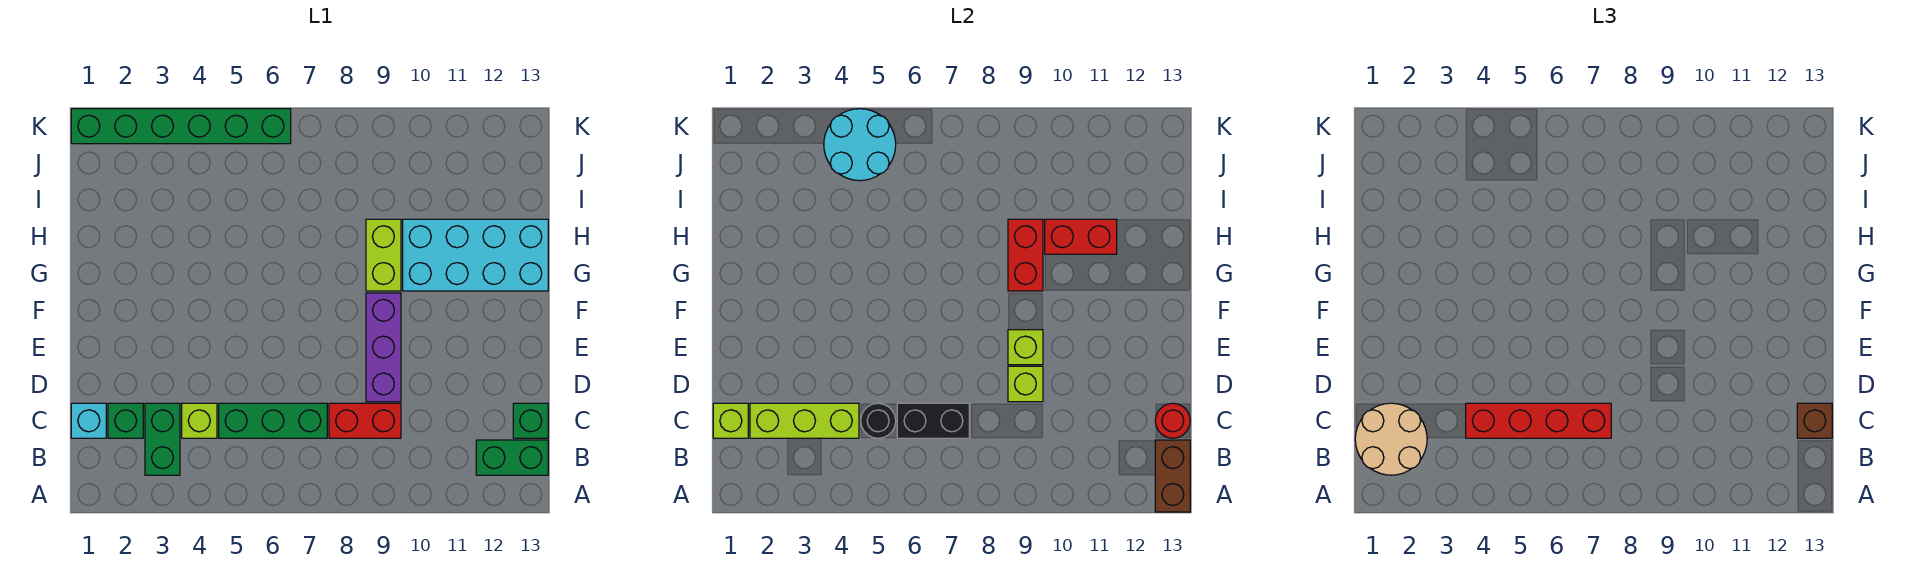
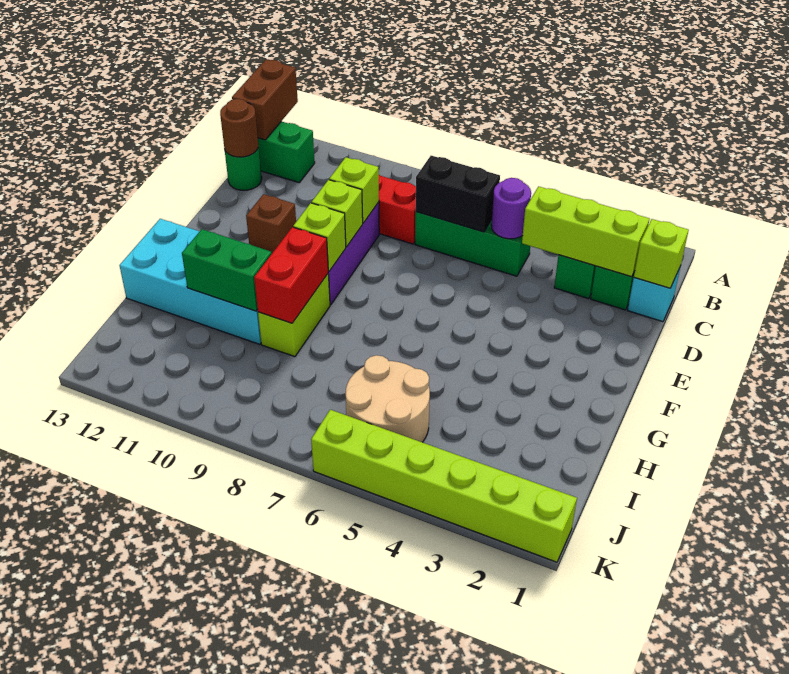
tan round brick B1:C2 level 3 -> tan round brick I5:J6 level 1
lime brick C4 level 1 -> lime brick F9 level 2
red brick C4:C7 level 3 -> none
black round brick C5 level 2 -> purple round brick C5 level 2
green brick C13 level 1 -> green round brick C13 level 1
red round brick C13 level 2 -> brown round brick C13 level 2
brown brick C13 level 3 -> brown brick E11 level 1
red brick H10:H11 level 2 -> green brick H10:H11 level 2
cyan round brick J4:K5 level 2 -> none
green brick K1:K6 level 1 -> lime brick K1:K6 level 1

